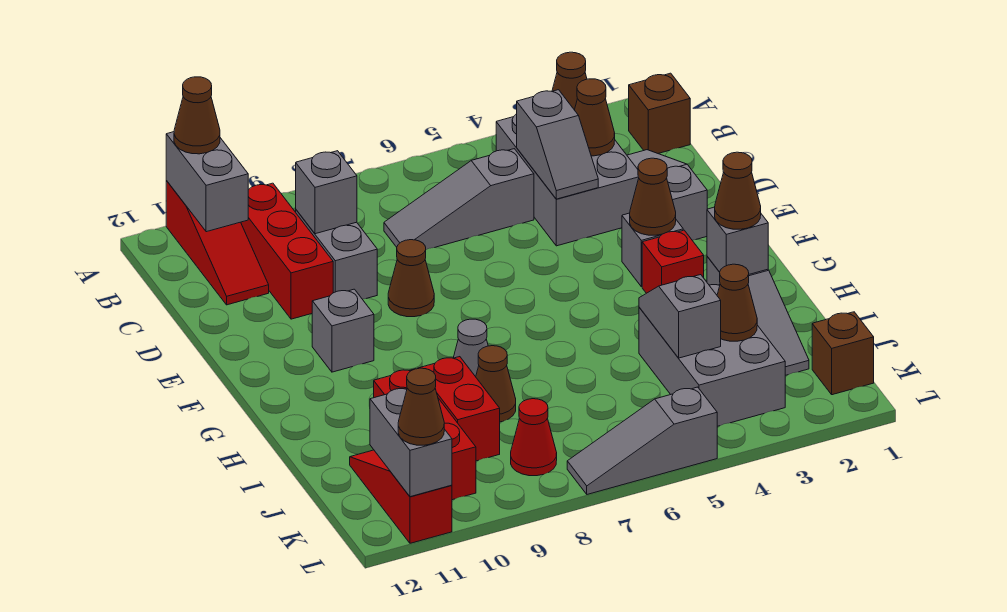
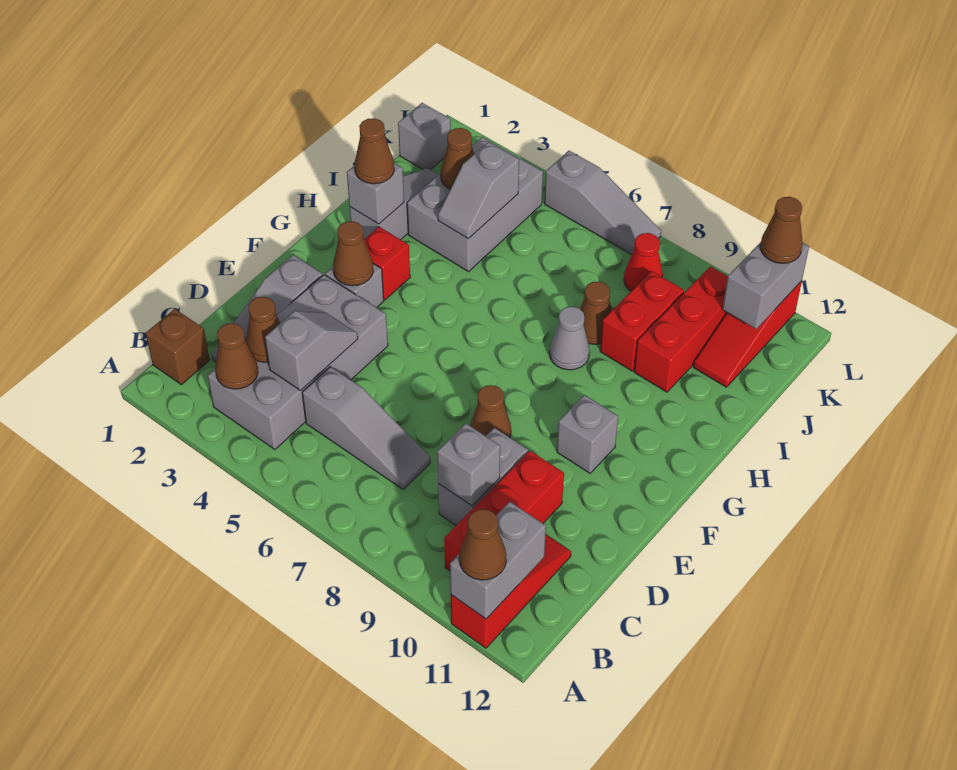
grey brick B3:D4 level 1 -> grey brick B3:E4 level 1
brown brick K1 level 1 -> grey brick K1 level 1

